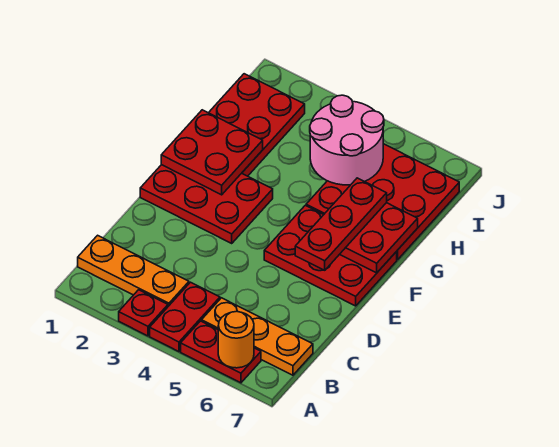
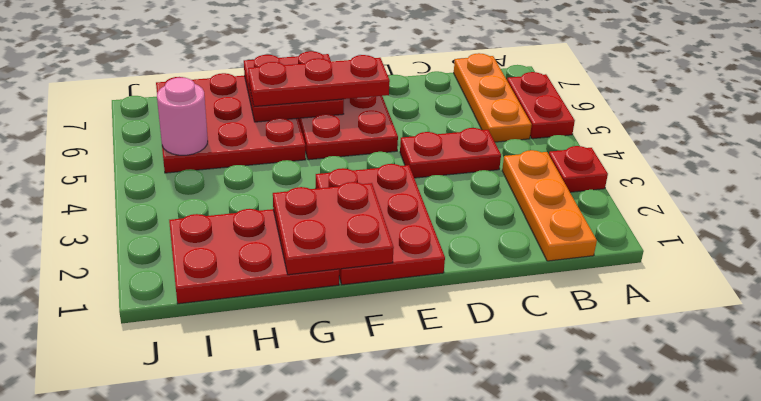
red plate A4:B4 level 1 -> red plate C4:D4 level 1
orange round brick A6 level 2 -> none
pink round brick H4:I5 level 2 -> pink round brick I5 level 2

